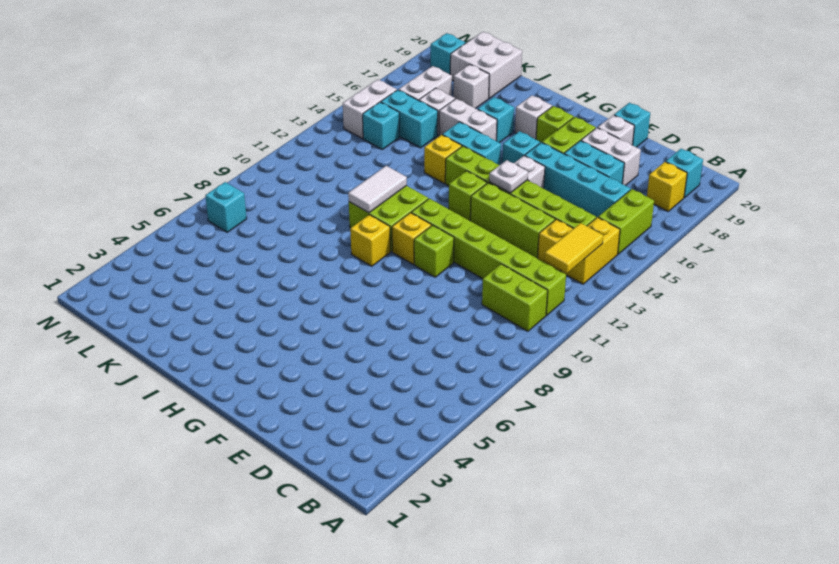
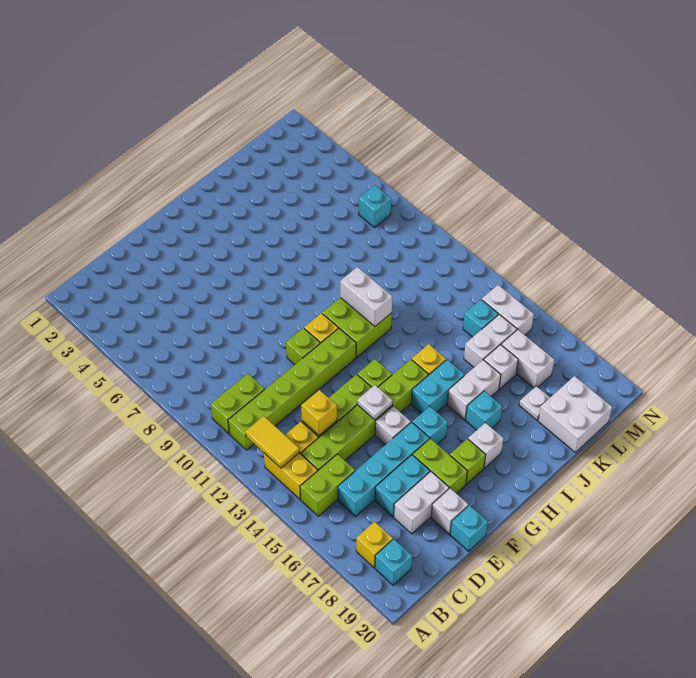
lime brick B15:B16 level 1 -> lime brick B15:C15 level 1
yellow brick H9 level 1 -> yellow brick D13 level 2
white tile I10:I11 level 2 -> white brick I10:I11 level 2
cyan brick K15:L15 level 1 -> white brick K15:L15 level 1
white brick K18 level 1 -> white plate K18 level 1
cyan brick M19 level 1 -> none

